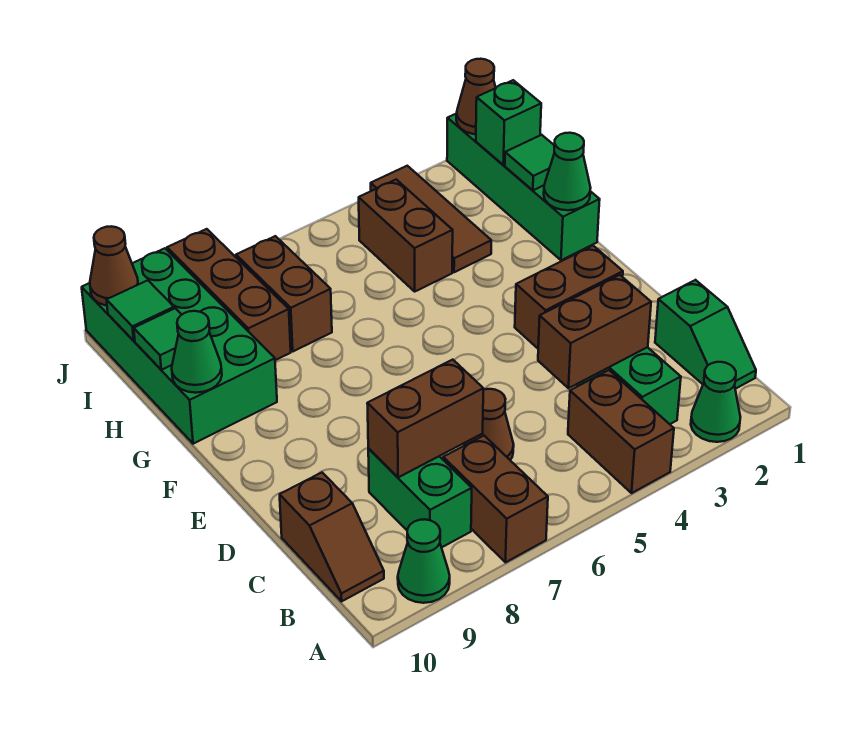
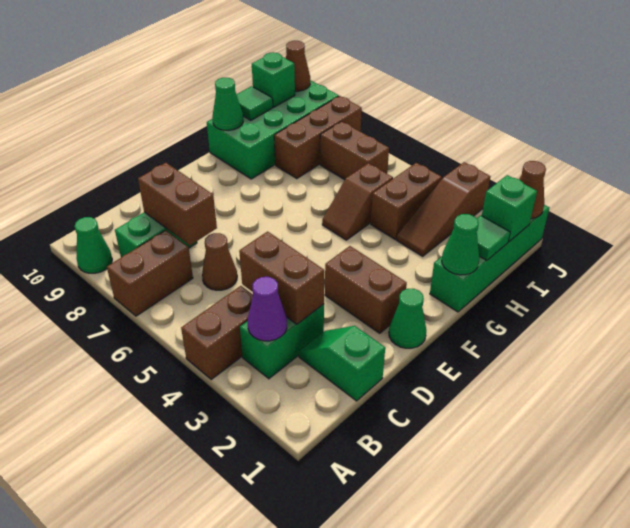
green cone A2 level 1 -> green cone E1 level 1
green slope B1:C1 level 1 top C -> green slope C1:C2 level 1 top 1
none -> purple cone B3 level 2
brown slope B10:C10 level 1 top C -> brown slope G5:H5 level 1 top H
brown tile H3:J3 level 1 -> brown slope H3:J3 level 1 top J
brown brick H7:I7 level 1 -> brown brick I6:I7 level 1
green tile I10 level 2 -> green brick I10 level 2

